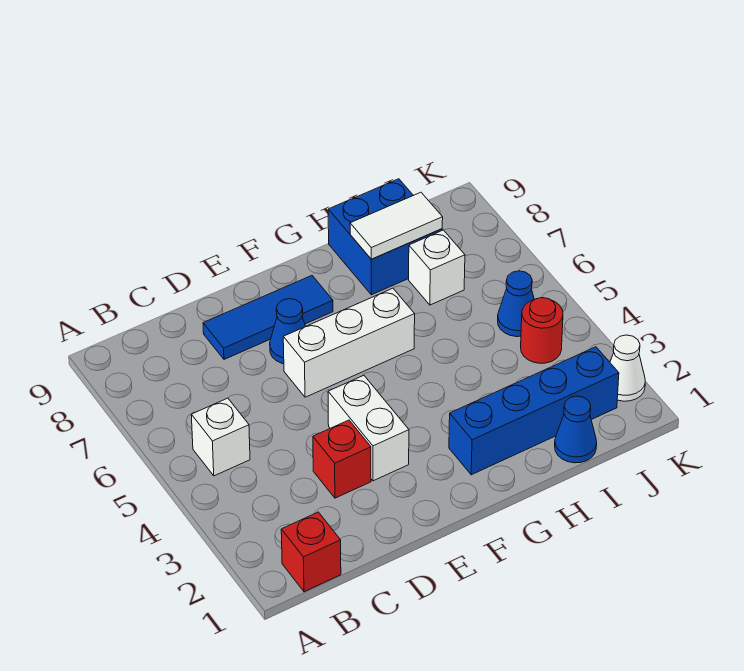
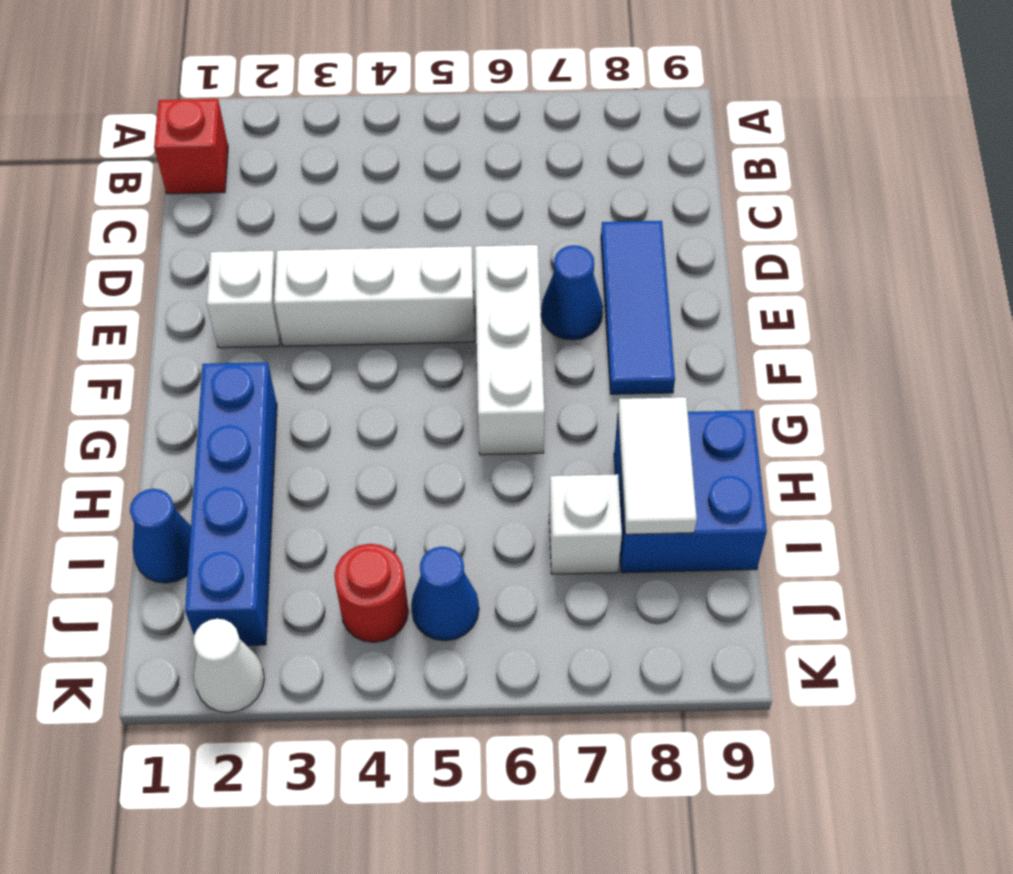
white brick B5 level 1 -> white brick E2 level 1
red brick D3 level 1 -> none
white brick E3:E4 level 1 -> white brick E3:E5 level 1

